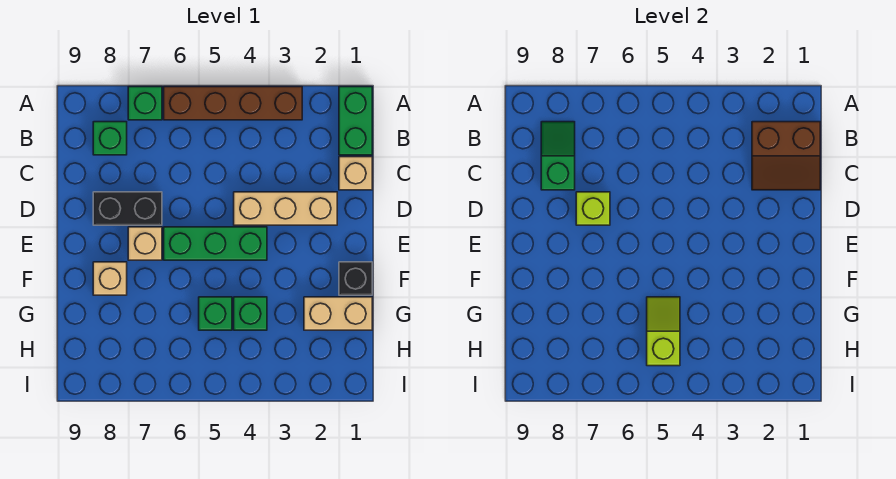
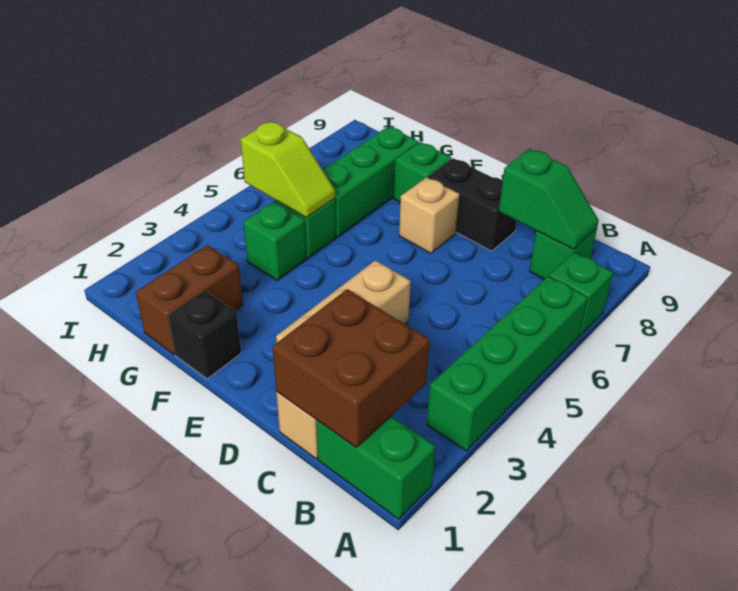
brown brick A3:A6 level 1 -> green brick A3:A6 level 1
brown slope B1:C2 level 2 top B -> brown brick B1:C2 level 2
black brick D7:D8 level 1 -> black brick D8:E8 level 1
lime brick D7 level 2 -> none
green brick E4:E6 level 1 -> green brick G6:G8 level 1
tan brick F8 level 1 -> green brick F8 level 1
tan brick G1:G2 level 1 -> brown brick G1:G2 level 1

